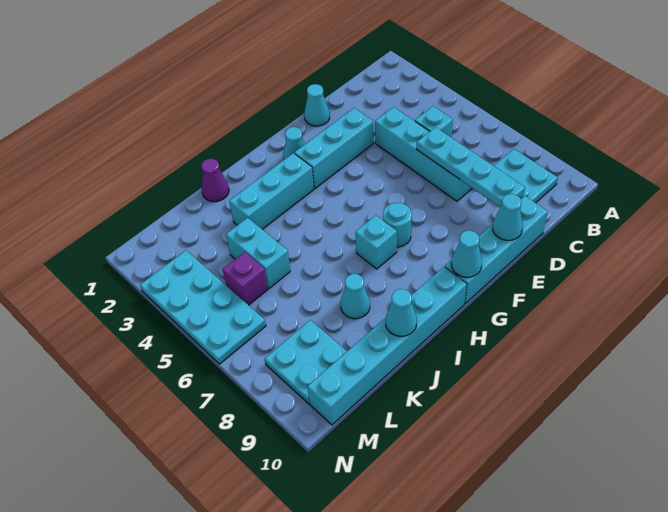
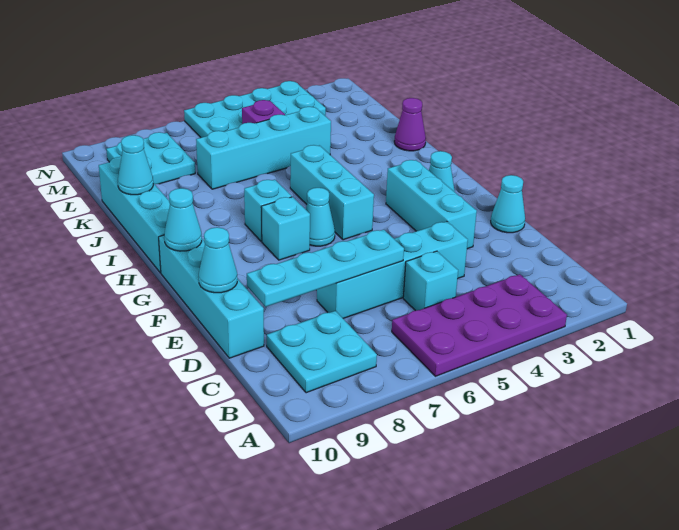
none -> purple plate A3:B6 level 1
cyan round brick G7 level 1 -> cyan brick G7 level 1
cyan brick H3:J3 level 1 -> cyan brick G5:I5 level 1
cyan brick H10:M10 level 1 -> cyan brick H10:K10 level 1
cyan cone J8 level 1 -> cyan cone G6 level 1
cyan brick K4:K5 level 1 -> cyan brick K4:K7 level 1

